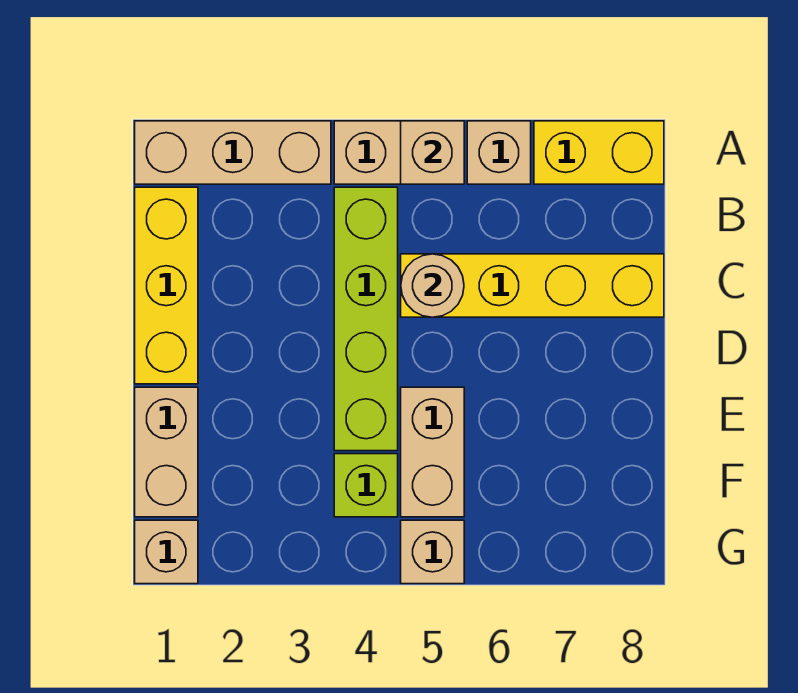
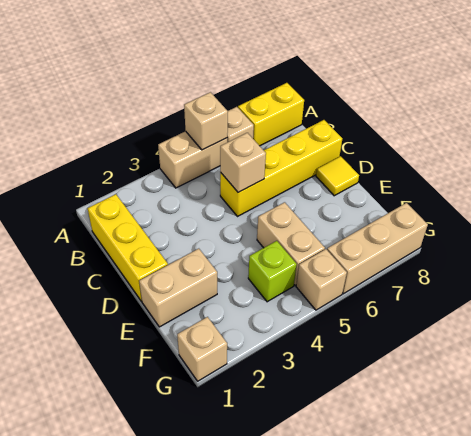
tan brick A1:A3 level 1 -> tan brick G6:G8 level 1
lime brick B4:E4 level 1 -> none
tan round brick C5 level 2 -> tan brick C5 level 2
none -> yellow tile D8 level 1
tan brick E1:F1 level 1 -> tan brick E1:E2 level 1

